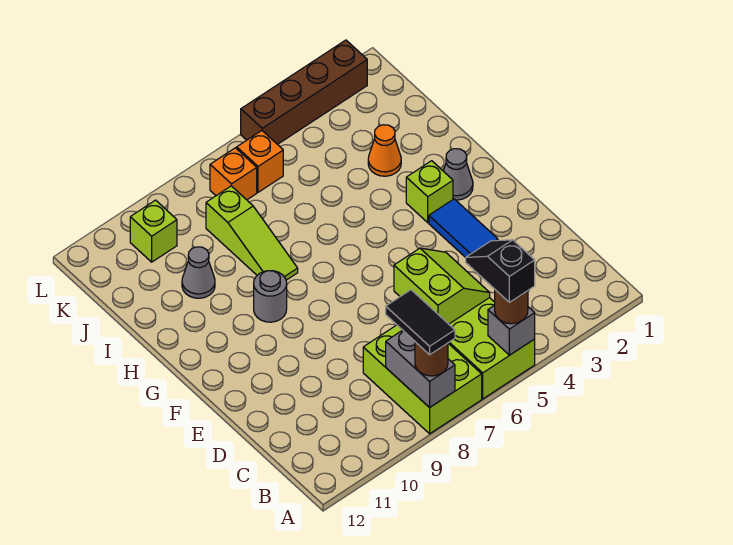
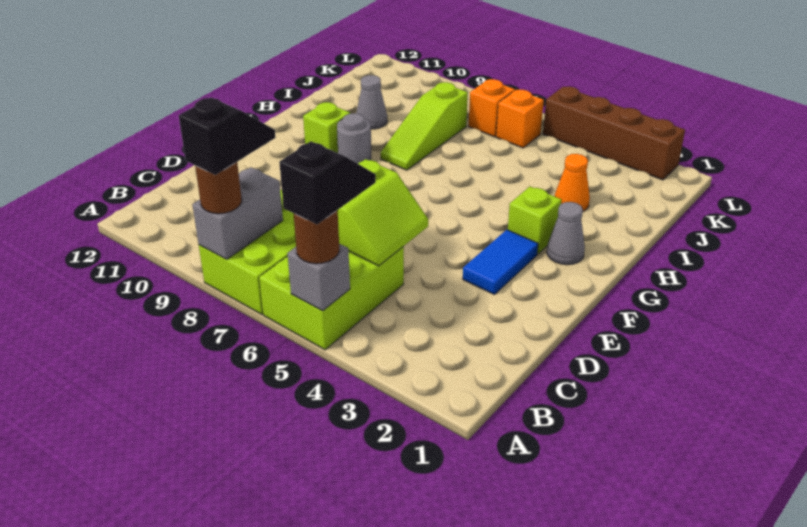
black tile A8:B8 level 4 -> black slope A8:B8 level 4 top A
lime brick K10 level 1 -> lime brick G10 level 1

